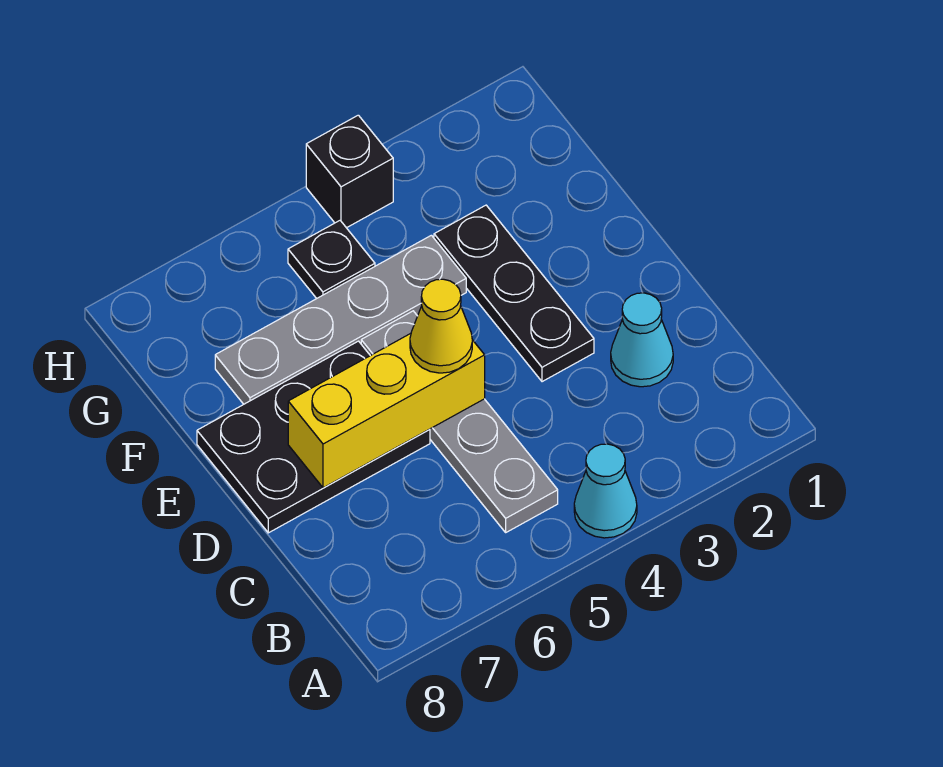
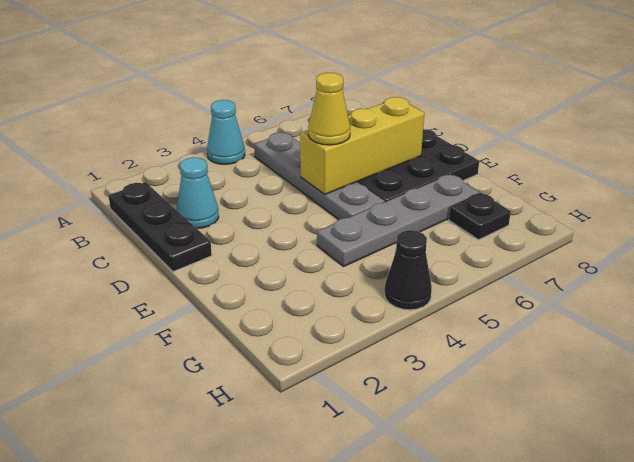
black plate D3:F3 level 1 -> black plate B1:D1 level 1
black plate G5 level 1 -> black plate G7 level 1
black brick H4 level 1 -> black cone H4 level 1

